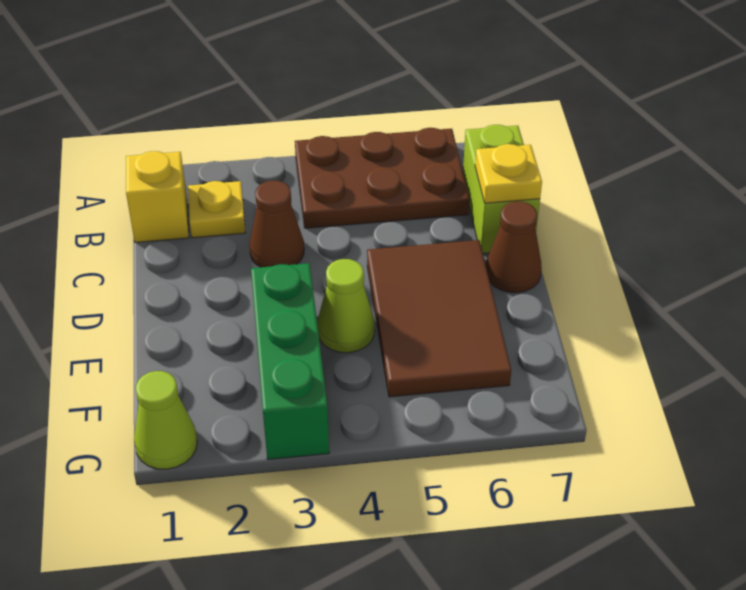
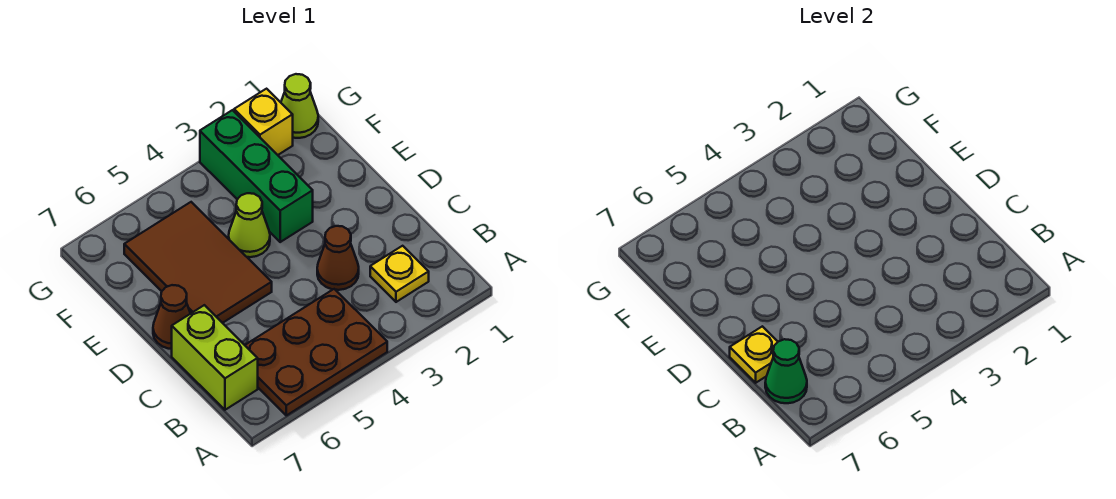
yellow brick B1 level 1 -> yellow brick G2 level 1
none -> green cone B7 level 2

